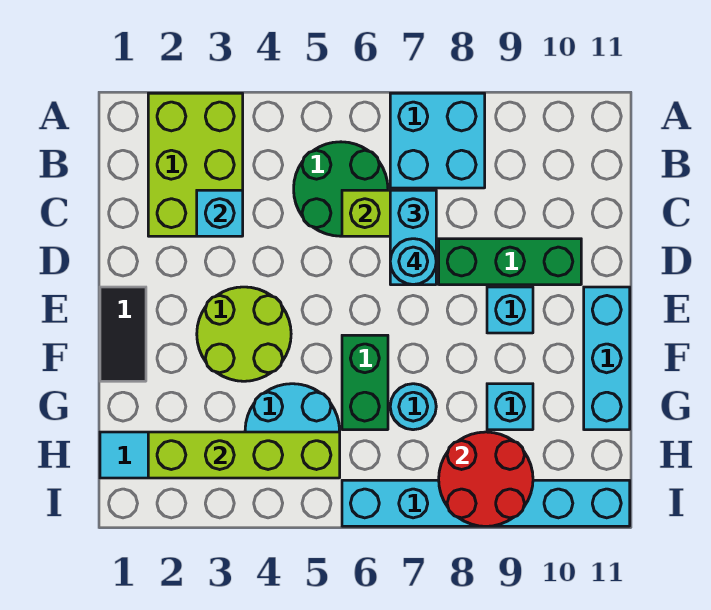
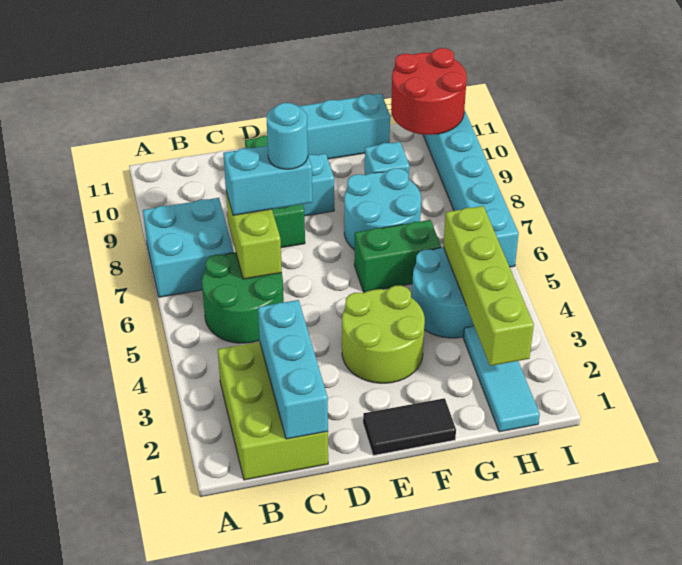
lime brick A2:C3 level 1 -> lime brick B1:C3 level 1
cyan brick C3 level 2 -> cyan brick C1:C3 level 2
cyan round brick G7 level 1 -> cyan round brick F7:G8 level 1
red round brick H8:I9 level 2 -> red round brick H10:I11 level 2

